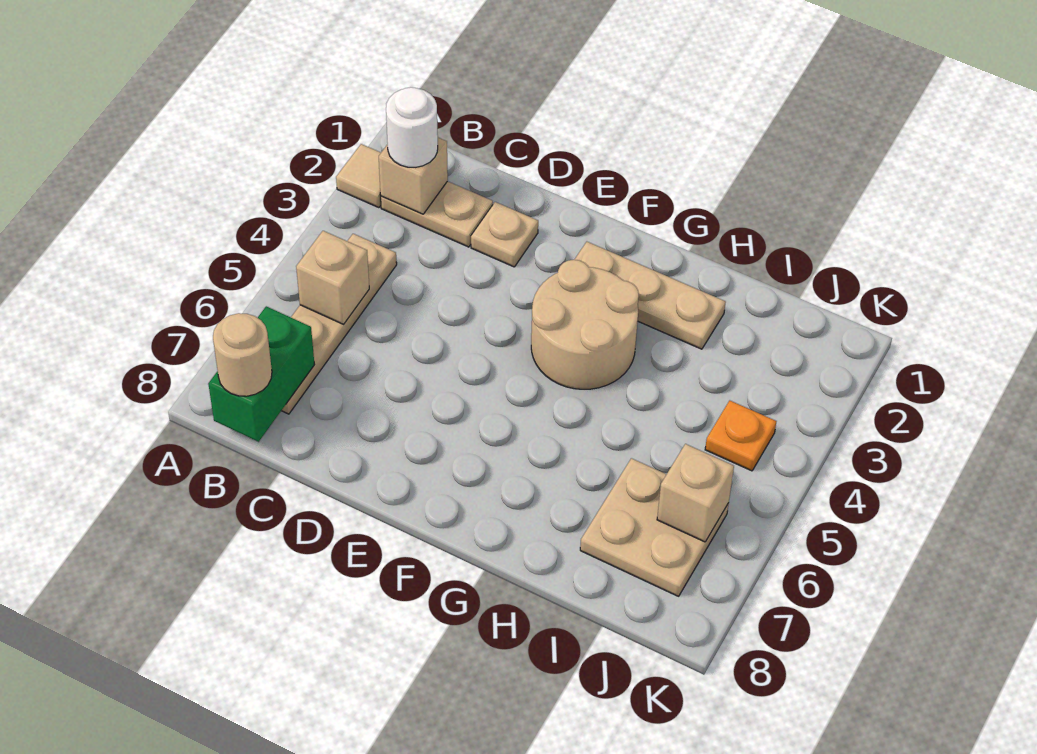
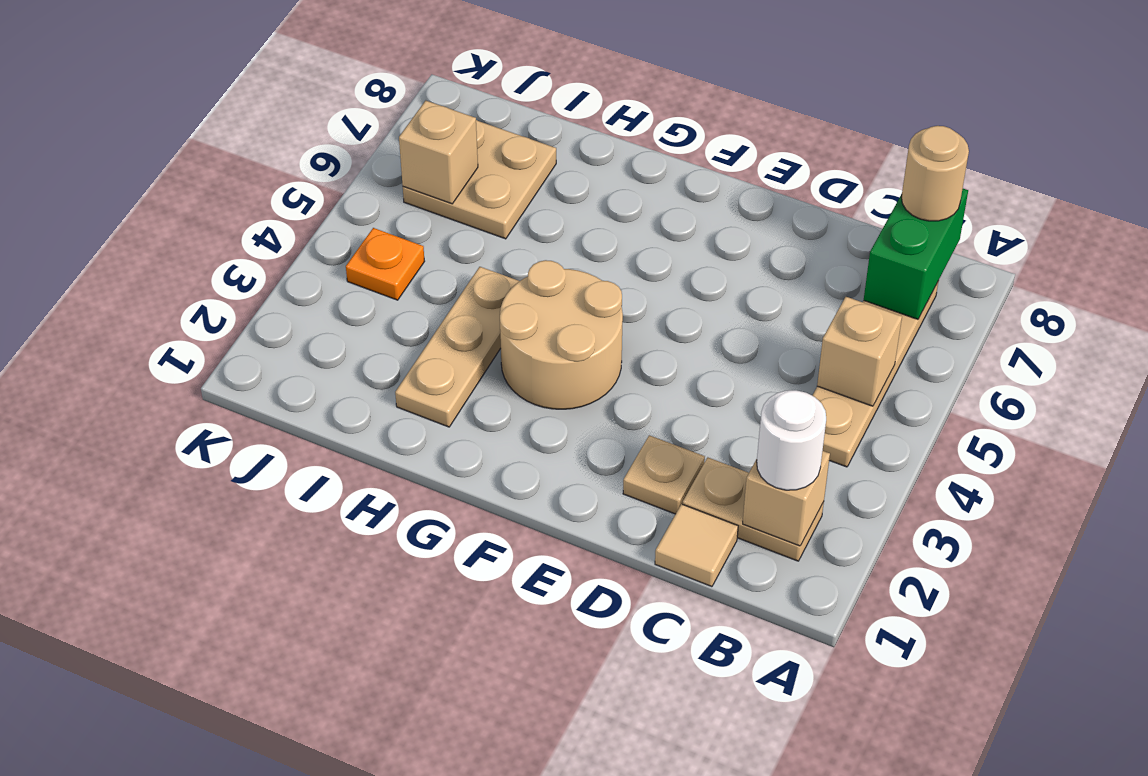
tan tile A2 level 1 -> tan tile C1 level 1
tan plate F2:H2 level 1 -> tan plate H2:H4 level 1

